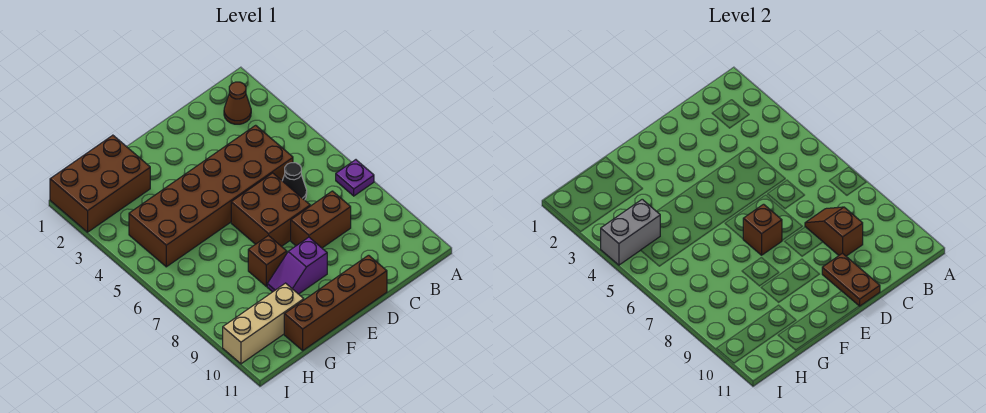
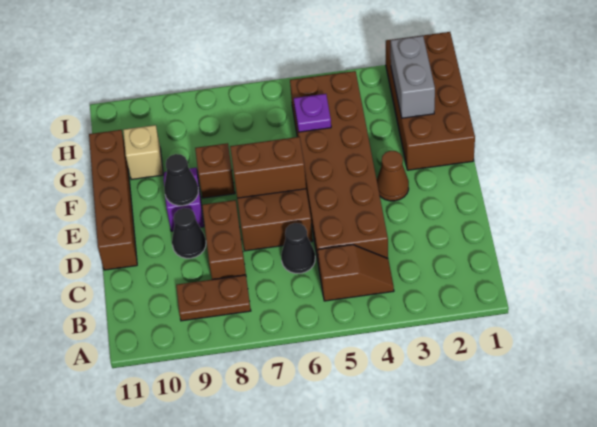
purple plate A7 level 1 -> purple plate G5 level 2
brown cone B2 level 1 -> brown cone E3 level 1
brown slope C8:C9 level 2 top 9 -> brown slope B4:B5 level 1 top 5
none -> black cone D9 level 1
brown plate D10:D11 level 2 -> brown plate B8:B9 level 1
brown brick E7 level 2 -> brown brick E6:E7 level 2
none -> black cone E9 level 2
brown brick G1:I2 level 1 -> brown brick F1:I2 level 1
tan brick G10:I10 level 1 -> tan brick G10 level 1
grey brick H4:I4 level 2 -> grey brick G2:H2 level 2

